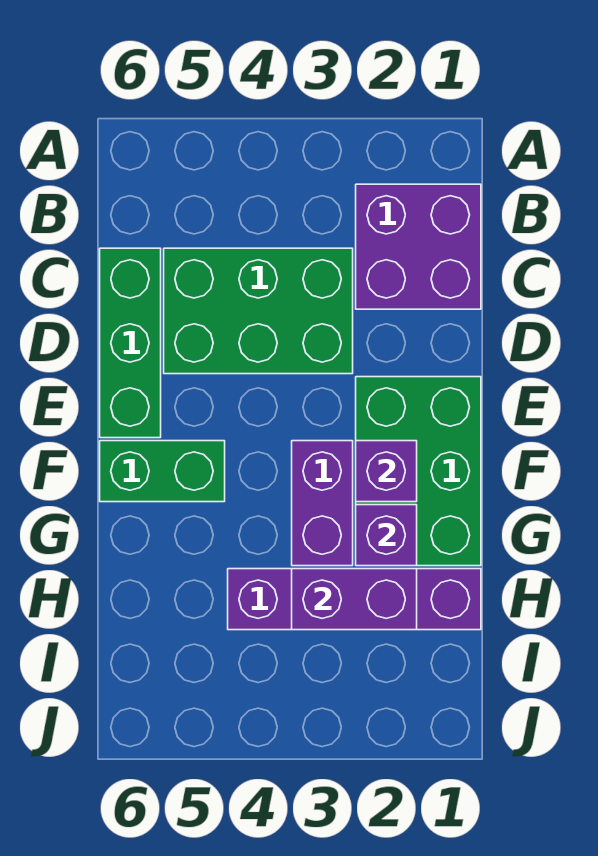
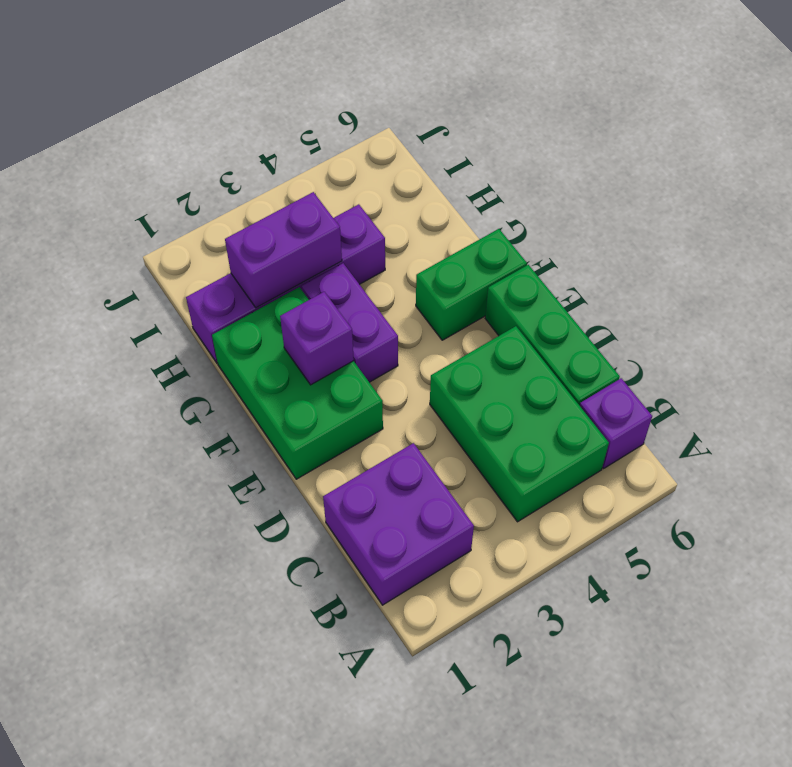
green brick C3:D5 level 1 -> green brick B4:D5 level 1
purple brick G2 level 2 -> purple brick B6 level 1

